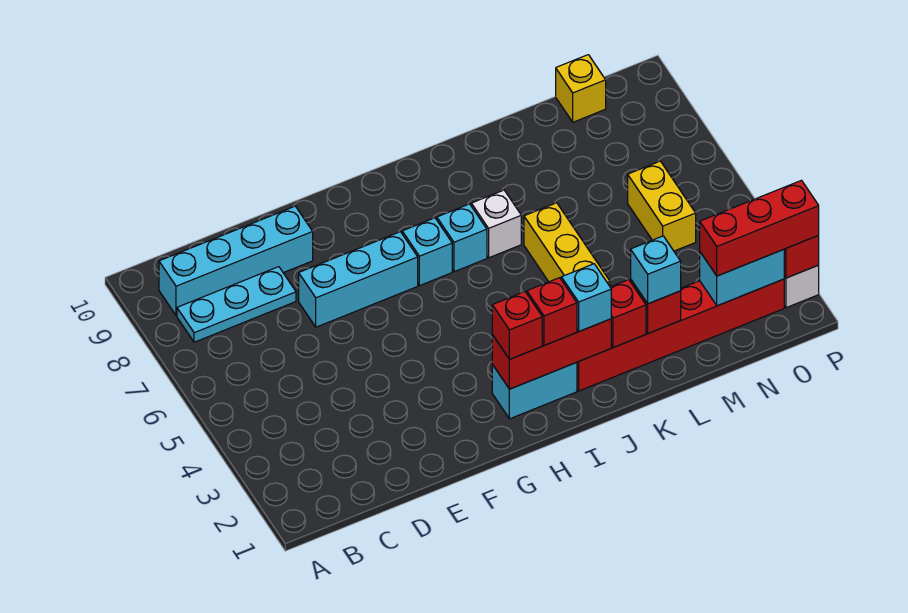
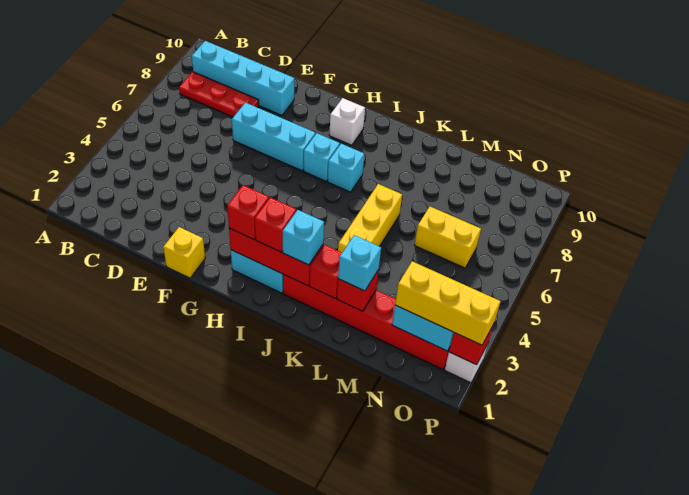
cyan plate B8:D8 level 1 -> red plate B8:D8 level 1
white brick J7 level 1 -> white brick H9 level 1
red brick N2:P2 level 3 -> yellow brick N2:P2 level 3
yellow brick N5:N6 level 1 -> yellow brick M6:N6 level 1
yellow brick N10 level 1 -> yellow brick F1 level 1

